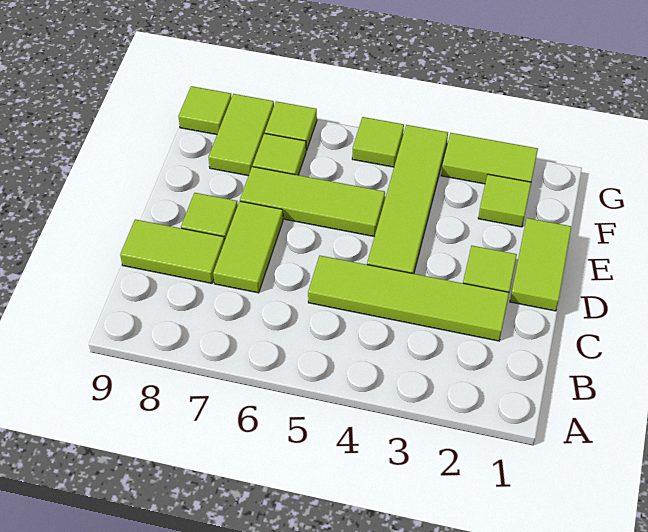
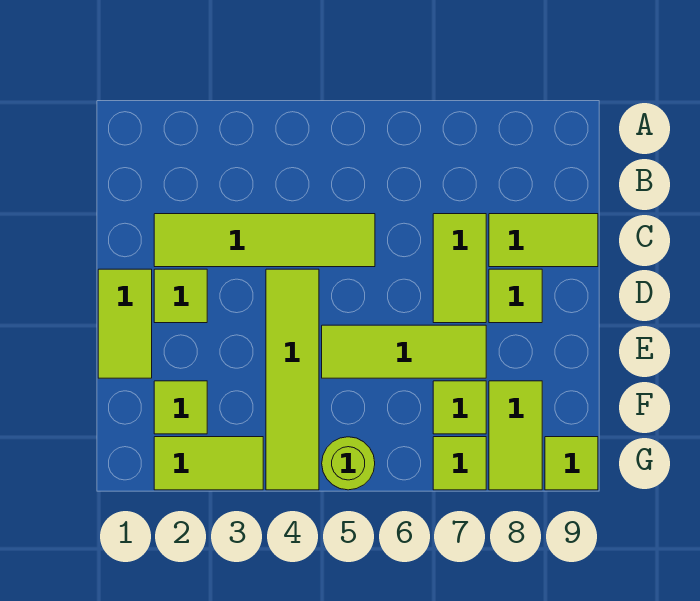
lime tile G5 level 1 -> lime round brick G5 level 1

